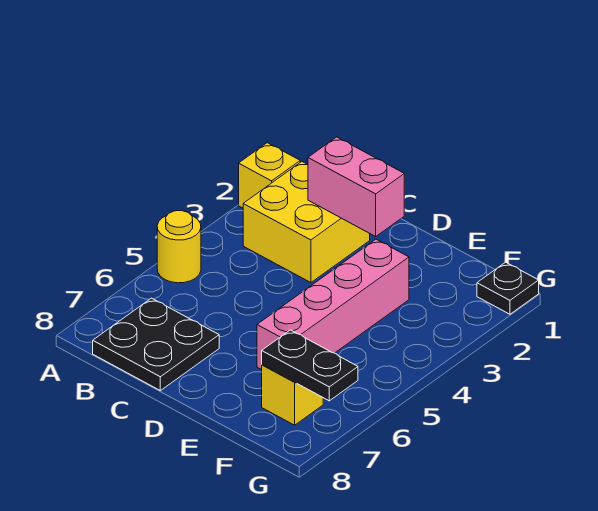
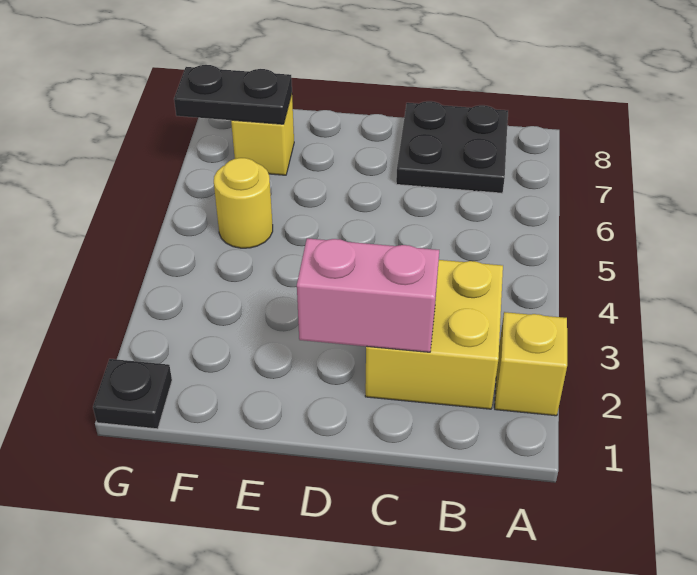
yellow round brick A5 level 1 -> yellow round brick F5 level 1
pink brick E3:E6 level 1 -> none

